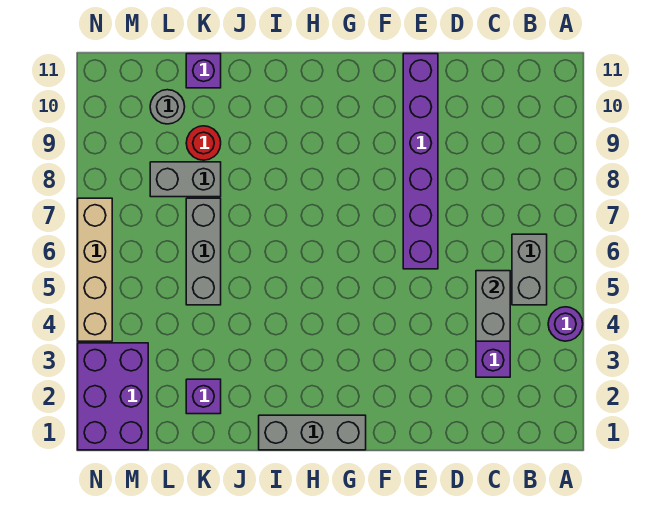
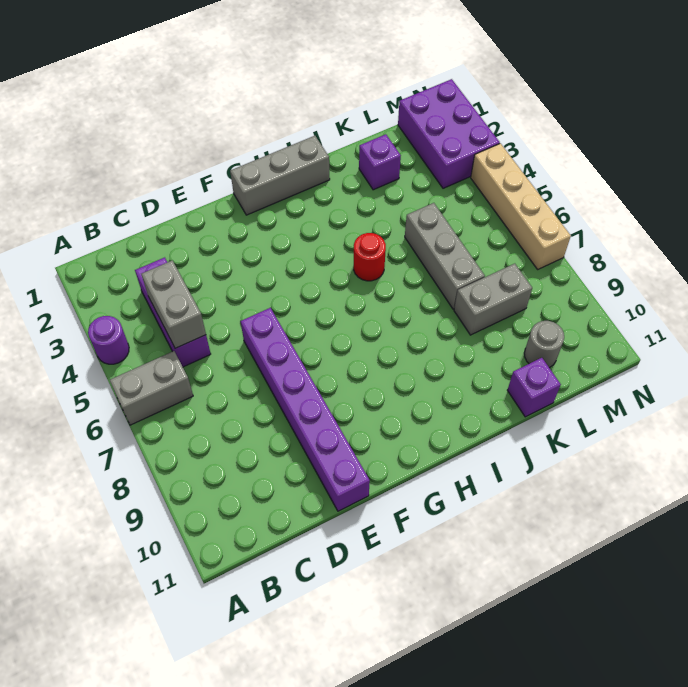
grey brick B5:B6 level 1 -> grey brick A6:B6 level 1
red round brick K9 level 1 -> red round brick I5 level 1

